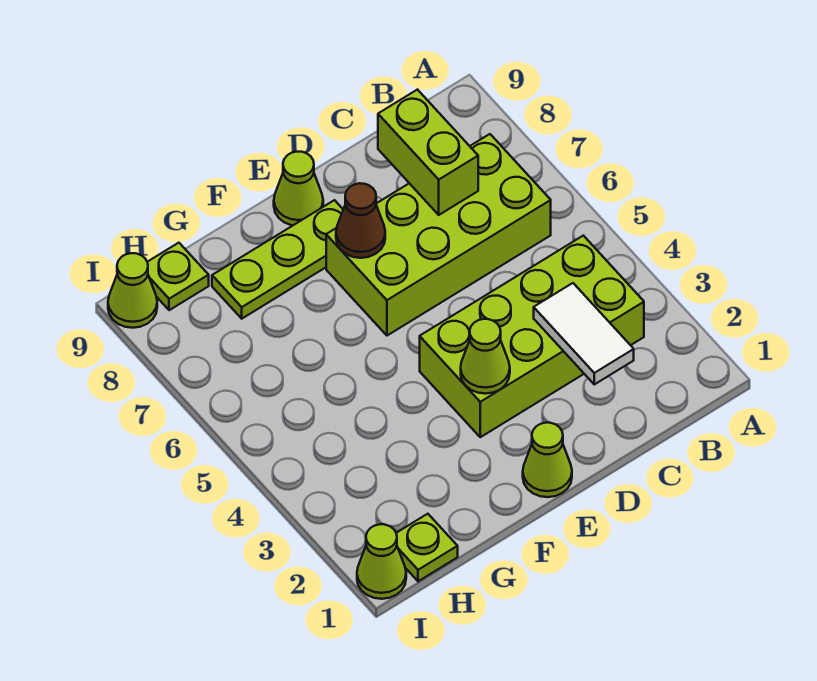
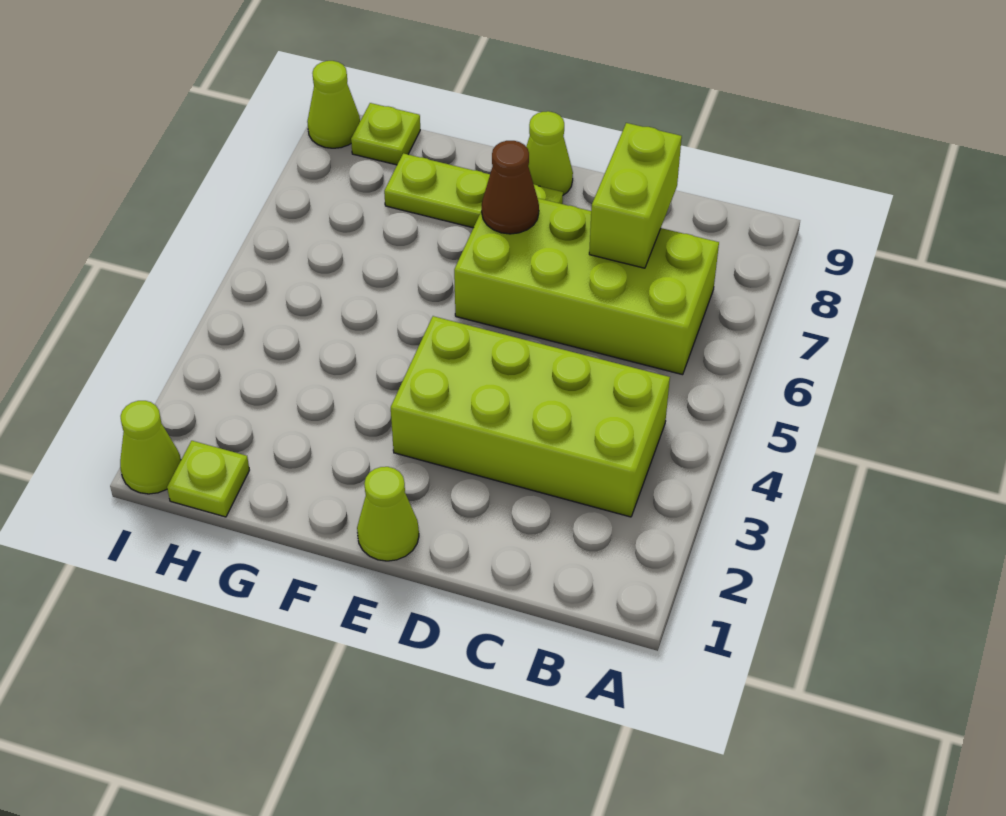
white tile C2:C3 level 2 -> none
lime cone E3 level 2 -> none

